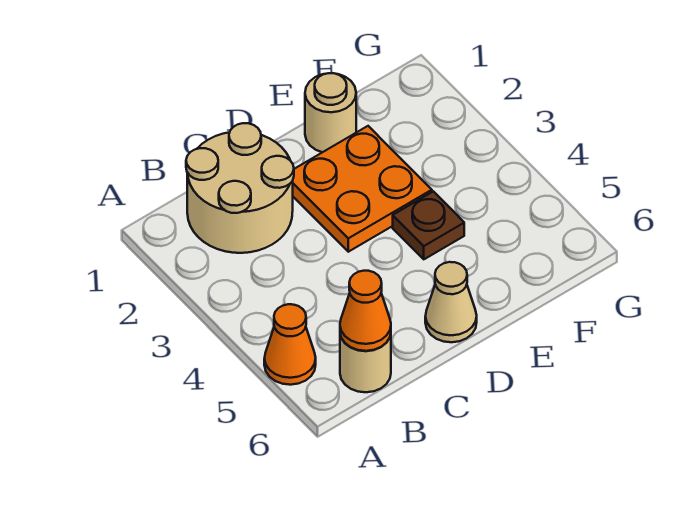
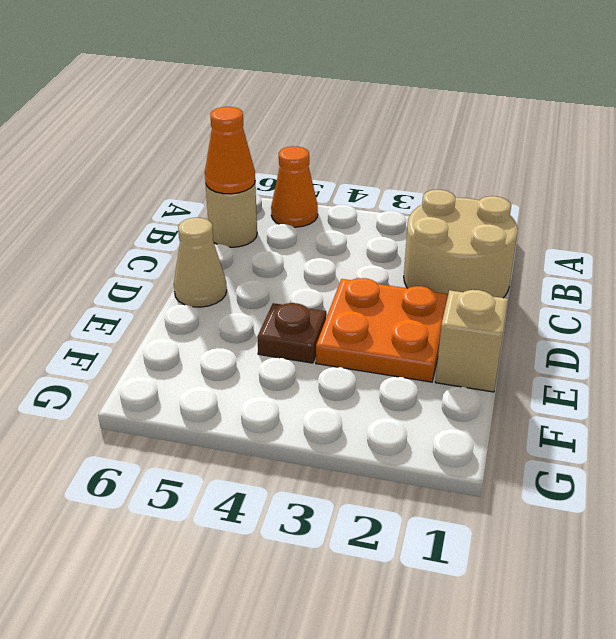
tan round brick E1 level 1 -> tan brick E1 level 1

